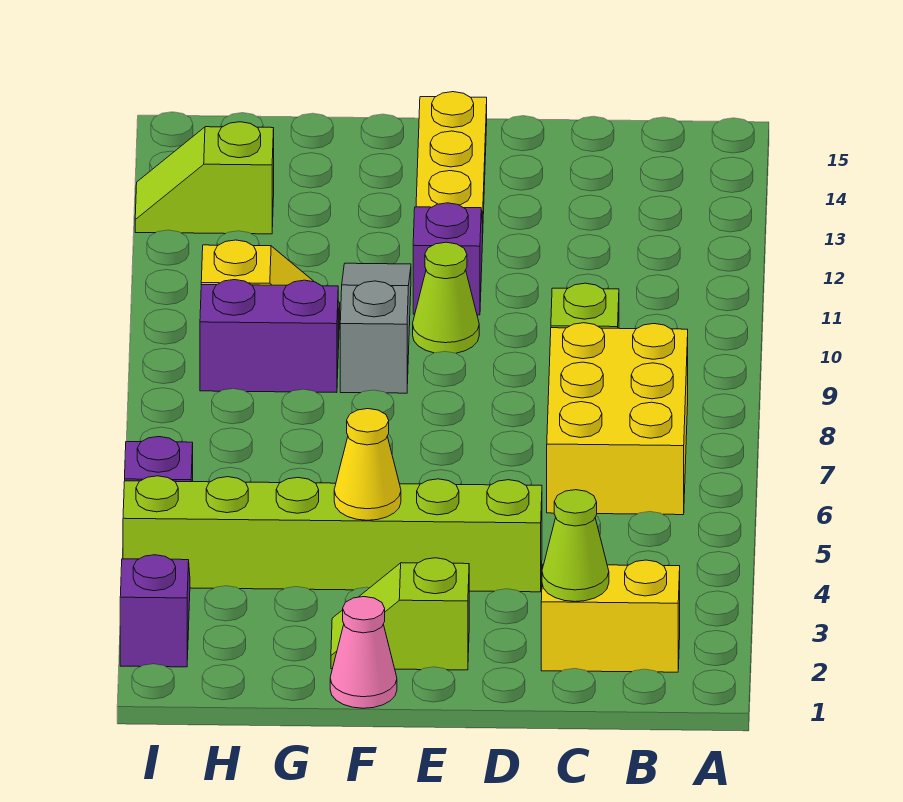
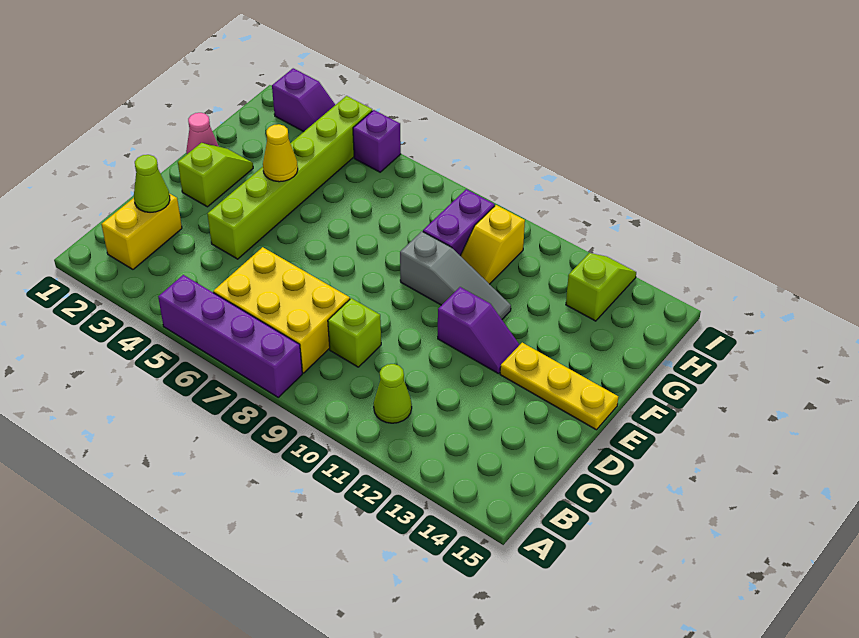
none -> purple brick A5:A8 level 1
lime cone E10 level 1 -> lime cone B11 level 1

